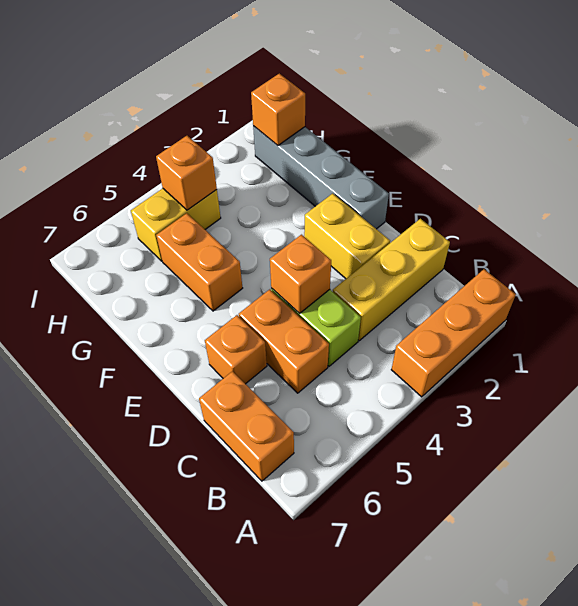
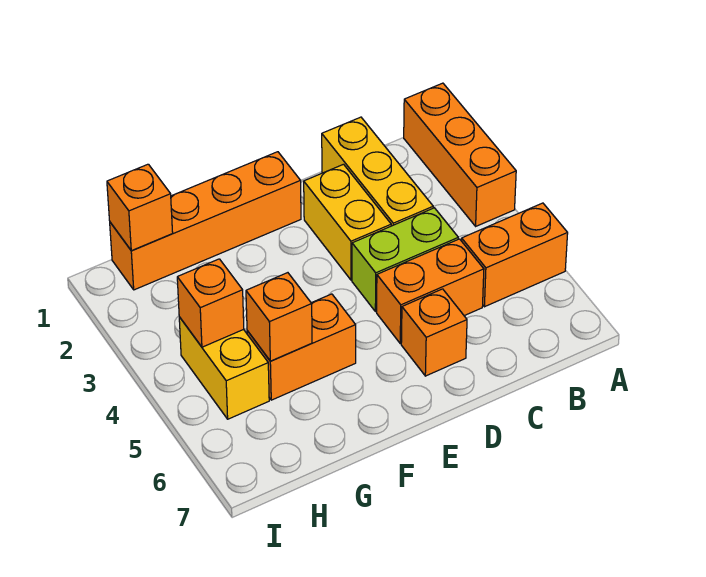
orange brick B7:C7 level 1 -> orange brick A5:B5 level 1
yellow brick D2:E2 level 1 -> yellow brick D2:D3 level 1
orange brick D4 level 2 -> orange brick G5 level 2
grey brick E1:H1 level 1 -> orange brick E1:H1 level 1

